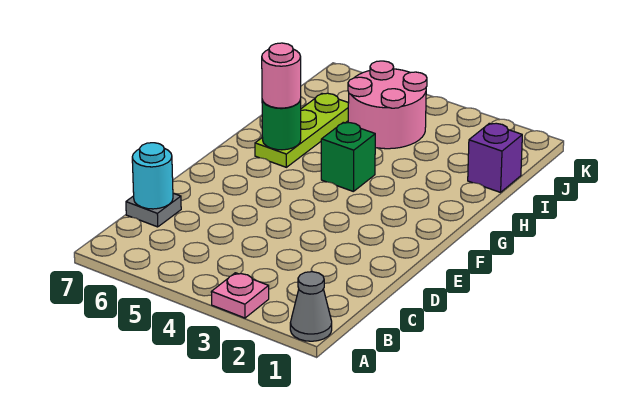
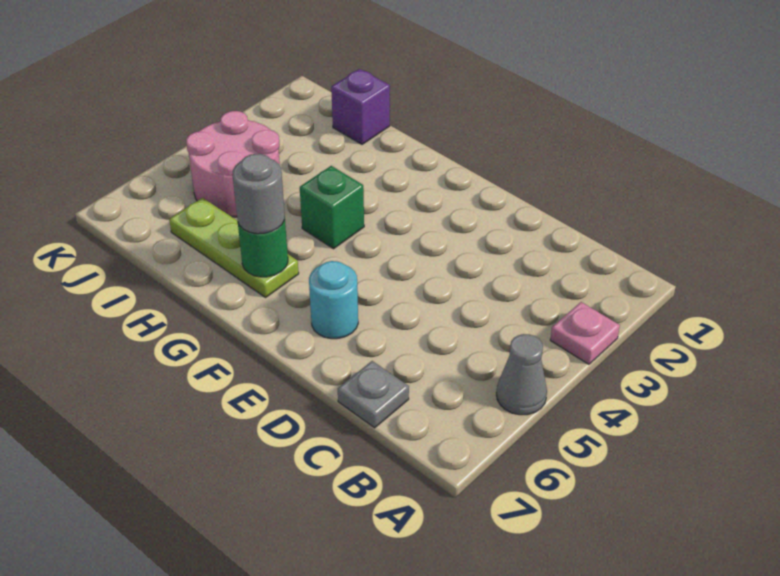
grey cone A1 level 1 -> grey cone A5 level 1
cyan round brick C7 level 2 -> cyan round brick E6 level 1
pink round brick G6 level 3 -> grey round brick G6 level 3

